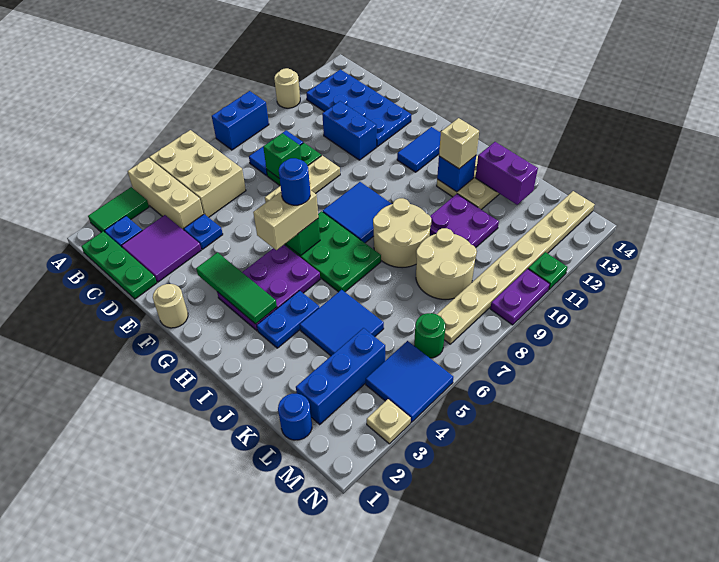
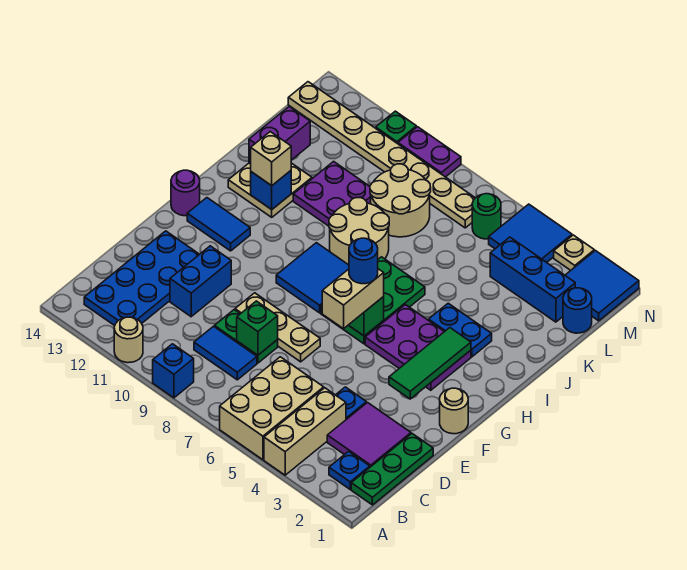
green tile A2:A3 level 1 -> none
blue brick A8:A9 level 1 -> blue brick A9 level 1
tan brick G5:G6 level 3 -> tan brick F6:G6 level 3
none -> purple round brick G14 level 1
blue tile J4:K5 level 1 -> blue tile M1:N2 level 1

